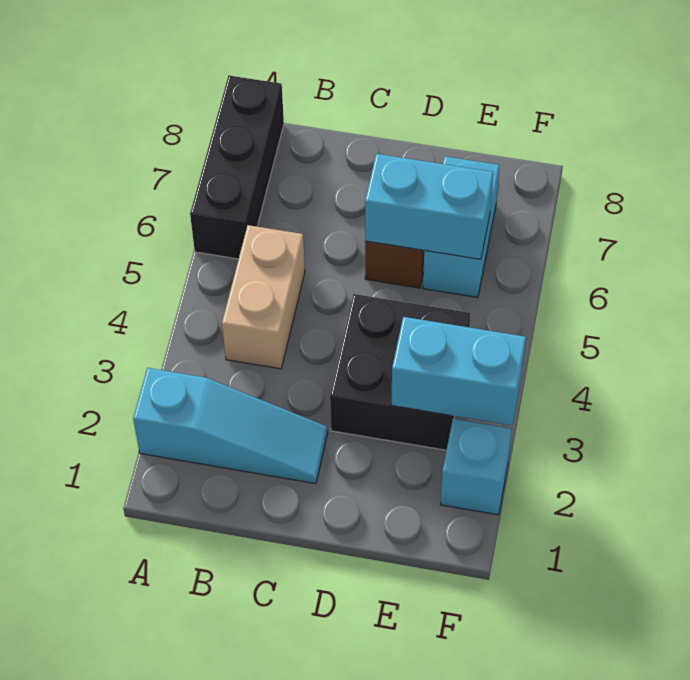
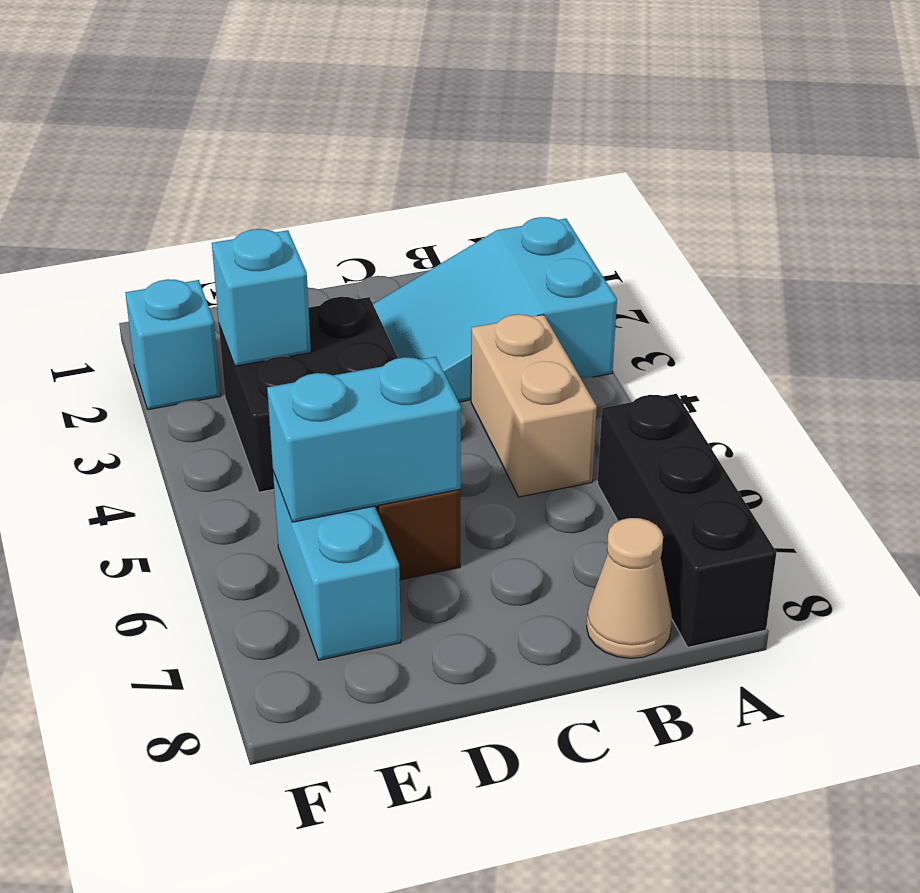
cyan slope A2:C2 level 1 top A -> cyan slope A2:C3 level 1 top A
none -> tan cone B8 level 1
cyan brick E3:F3 level 2 -> cyan brick E3 level 2

